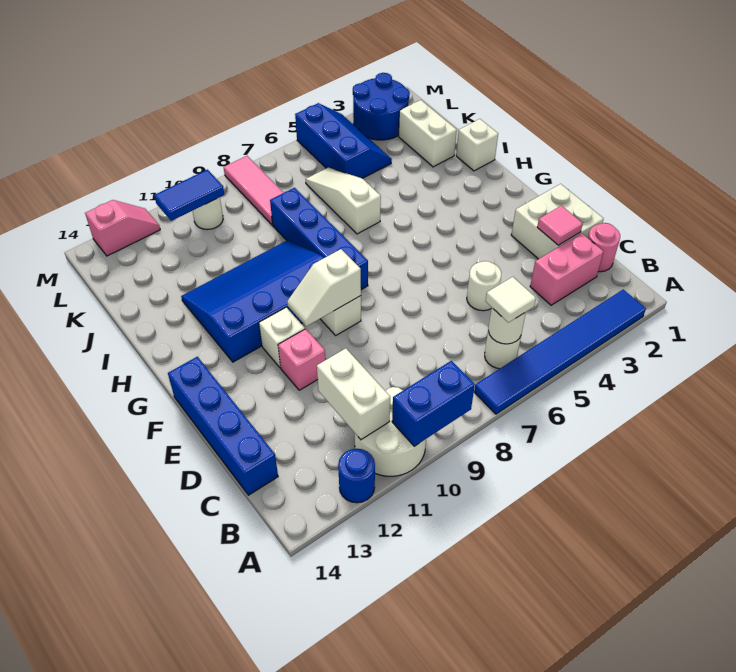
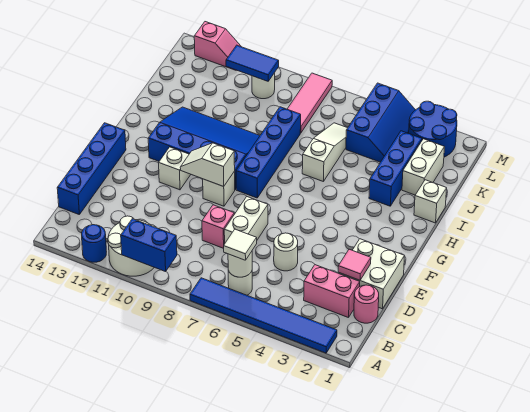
white brick B11:C11 level 2 -> white brick D7:E7 level 1
pink brick E11 level 1 -> pink brick D8 level 1
none -> blue brick I3:K3 level 1

